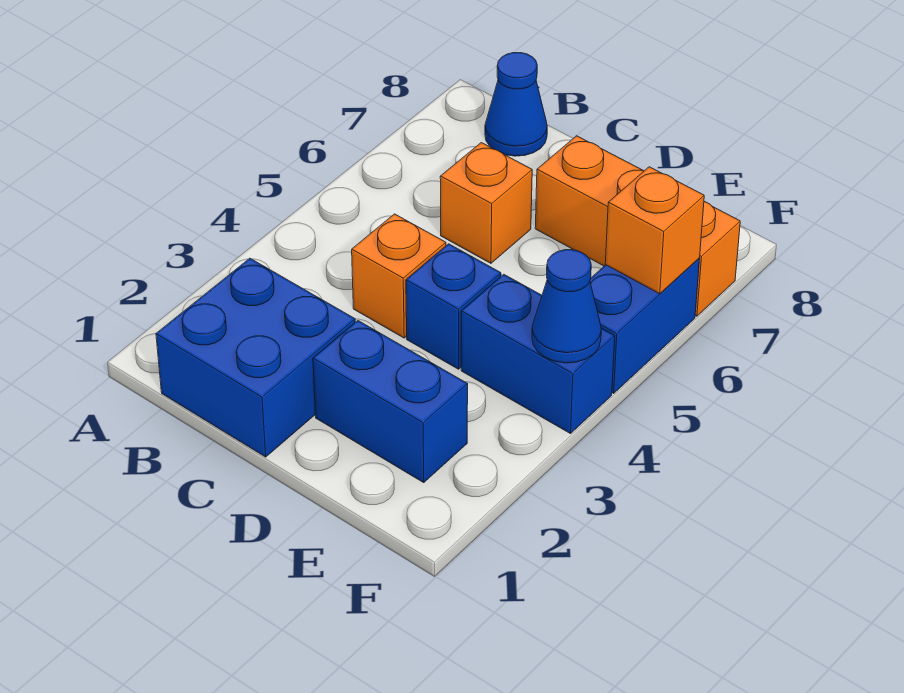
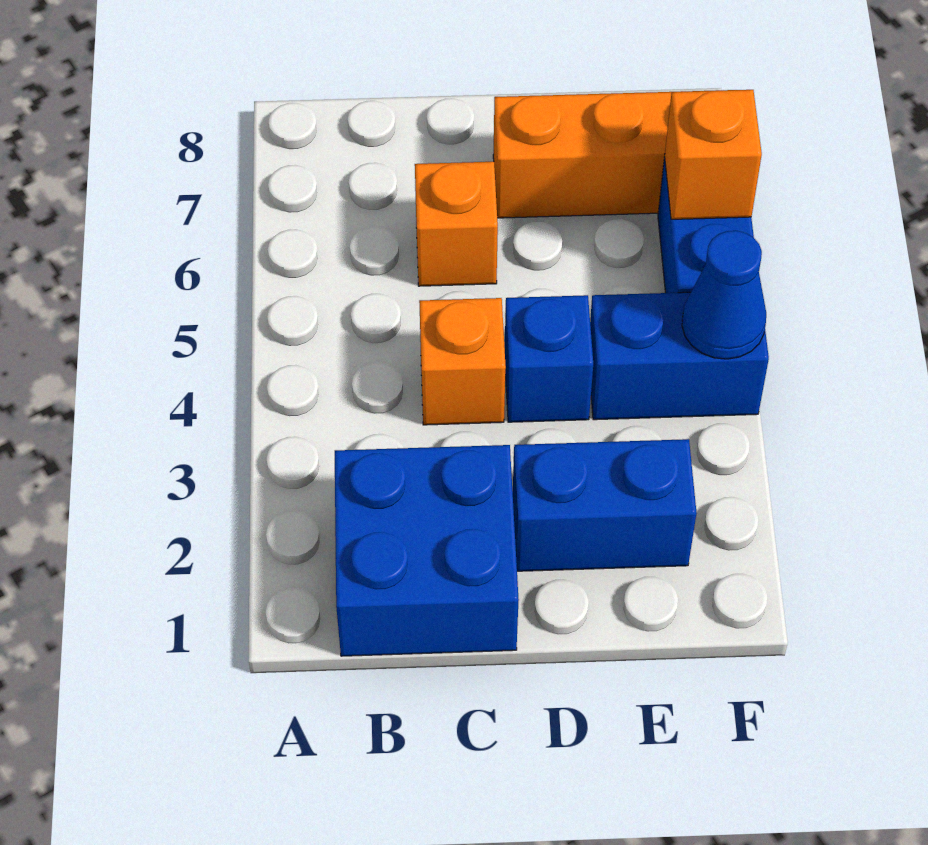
blue cone B8 level 1 -> none

